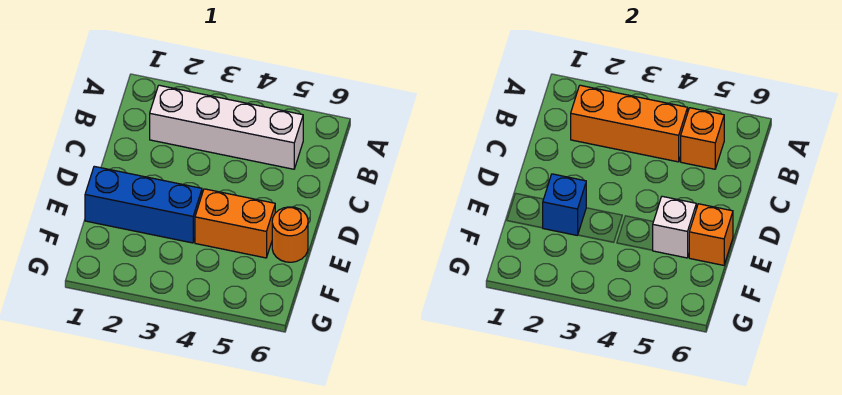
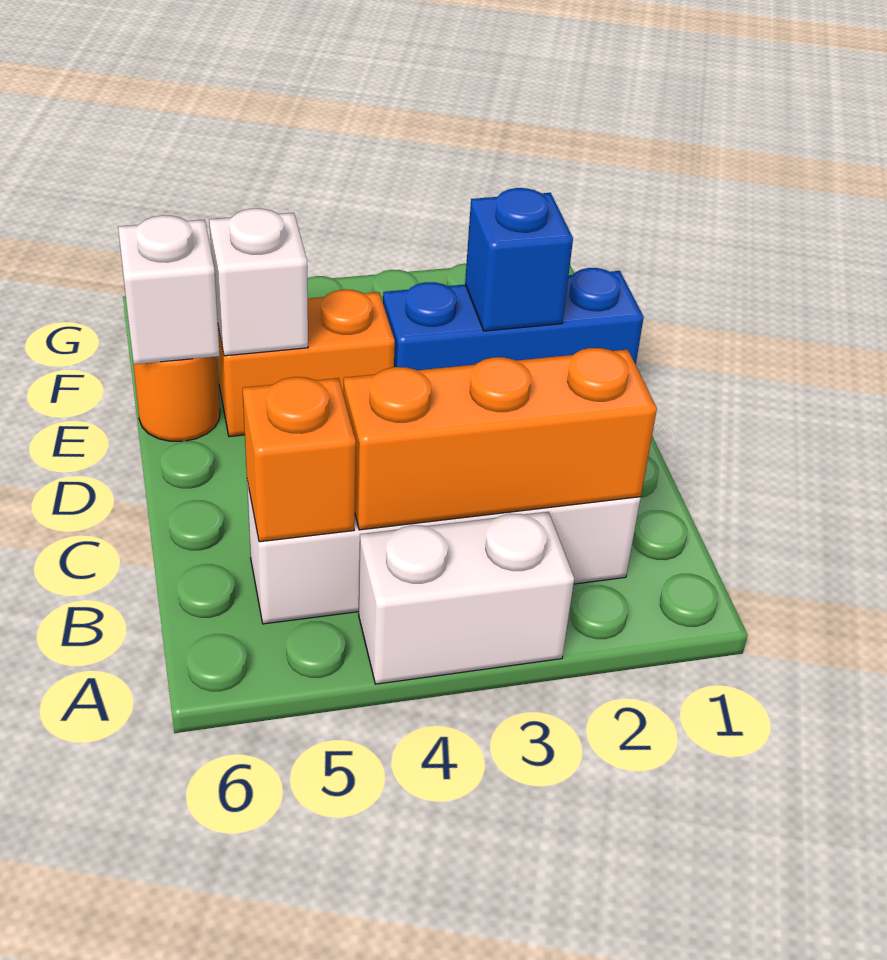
none -> white brick A3:A4 level 1
orange brick E6 level 2 -> white brick E6 level 2

